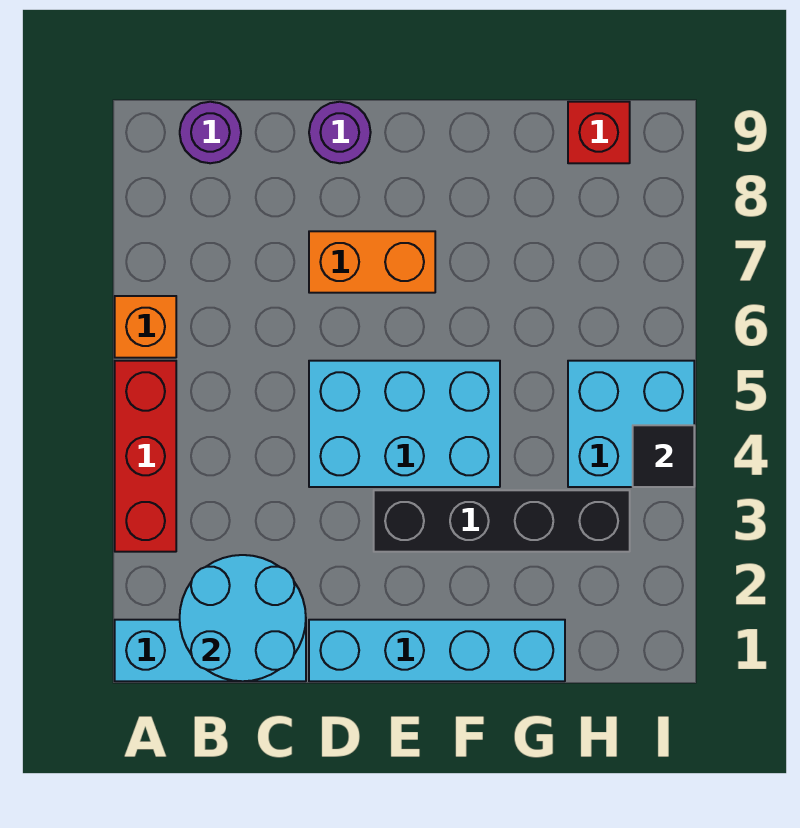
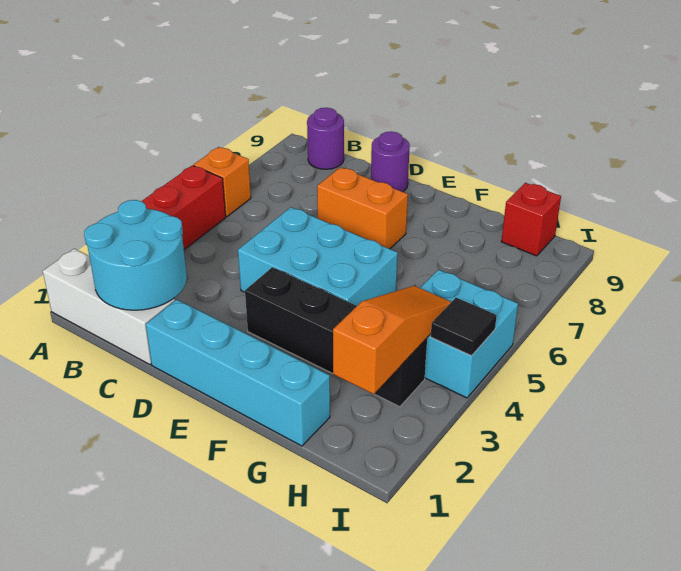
cyan brick A1:C1 level 1 -> white brick A1:C1 level 1
none -> orange slope H2:H4 level 2 top 2

